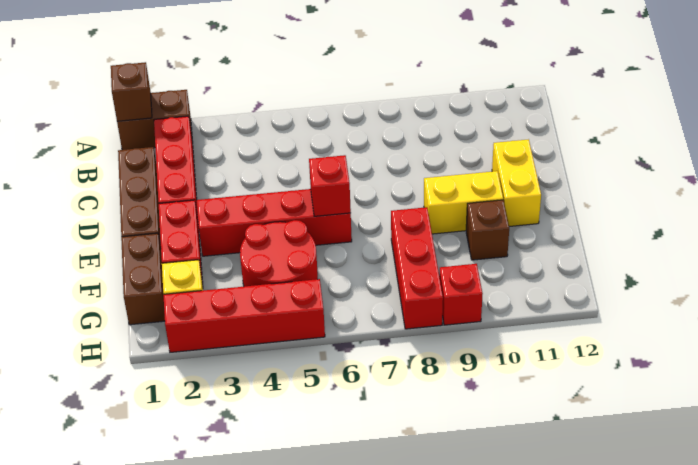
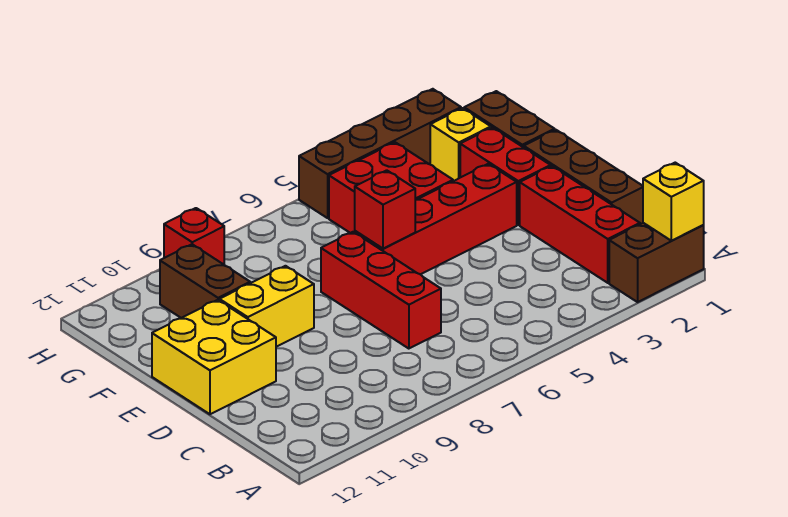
brown brick A1 level 2 -> yellow brick A1 level 2
yellow brick D11:E11 level 1 -> yellow brick D11:E12 level 1
red round brick F4:G5 level 1 -> red brick F4:G5 level 1
red brick F8:H8 level 1 -> red brick C7:E7 level 1
brown brick F10 level 1 -> brown brick F10:G10 level 1
red brick H2:H5 level 1 -> brown brick H2:H5 level 1

